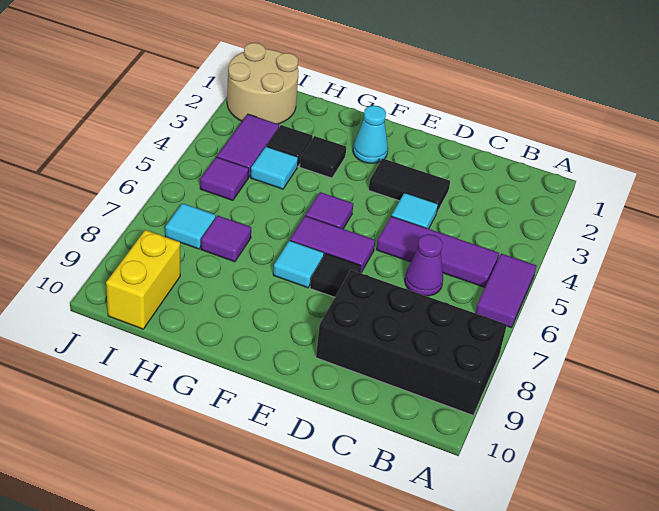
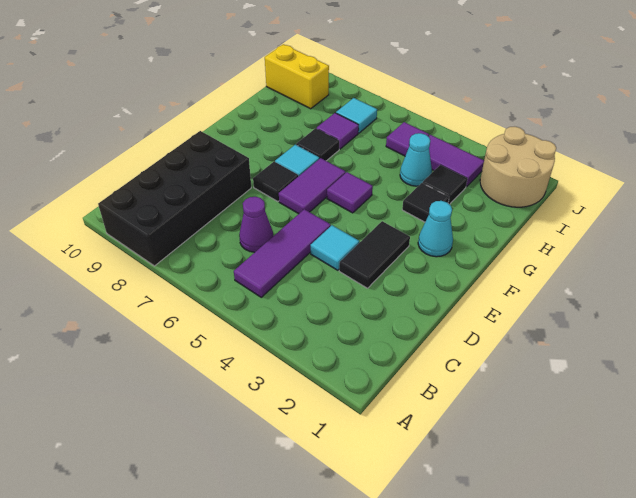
purple tile A5:A6 level 1 -> none
none -> black tile G7 level 1
cyan tile H4 level 1 -> cyan cone H4 level 1

